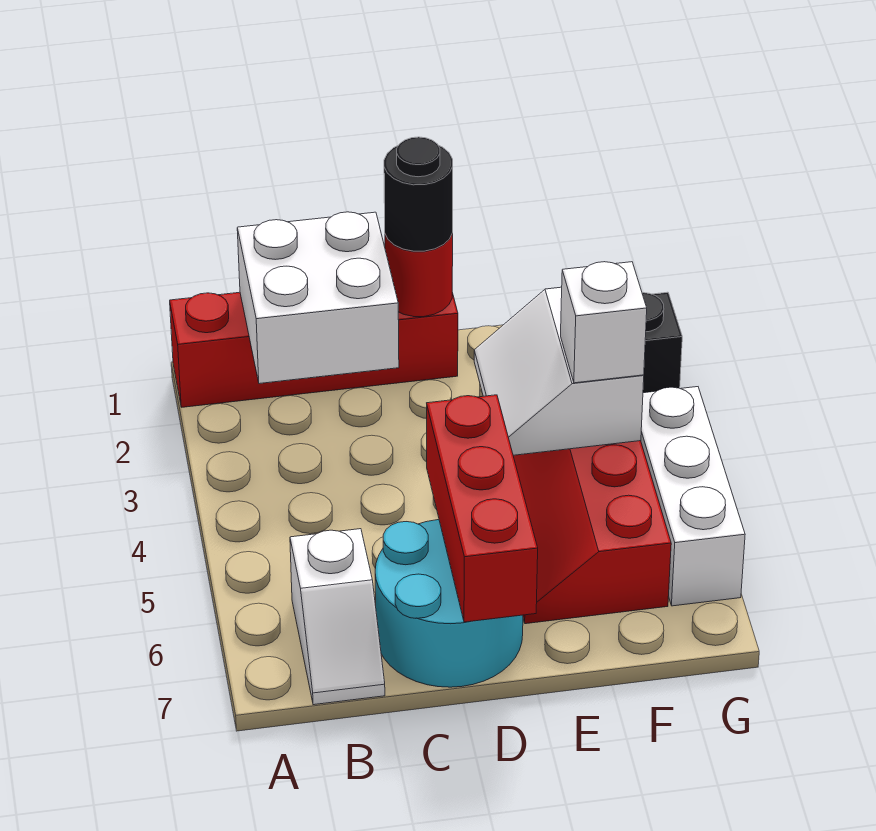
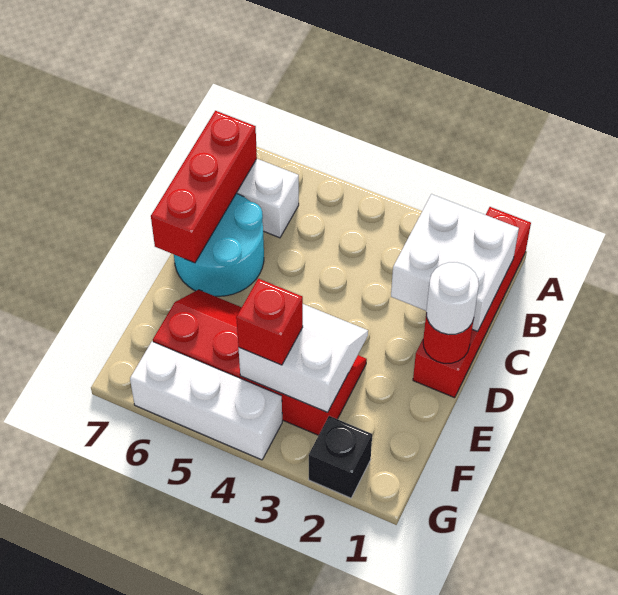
black round brick D1 level 3 -> white round brick D1 level 3
red brick D5:D7 level 2 -> red brick B7:D7 level 2
white brick F4 level 3 -> red brick F4 level 3

